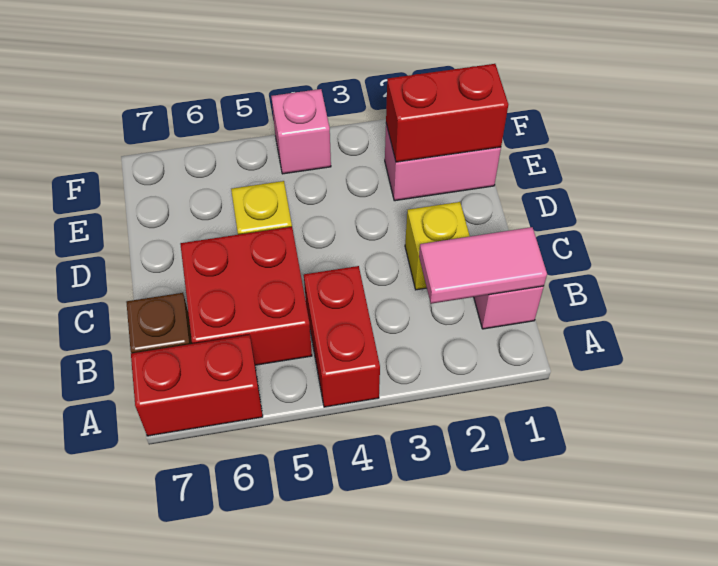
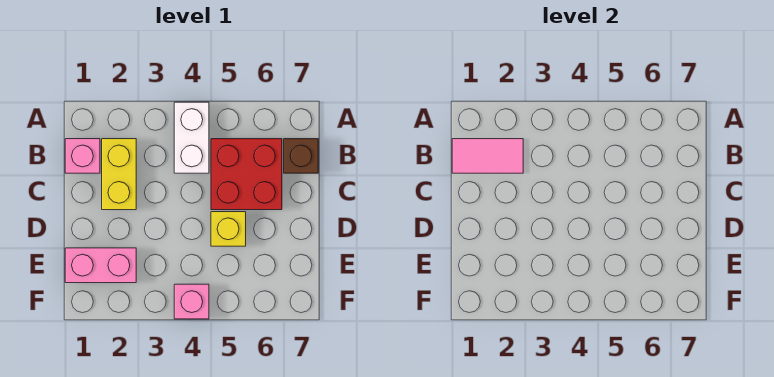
red brick A4:B4 level 1 -> white brick A4:B4 level 1
red brick A6:A7 level 1 -> none
yellow brick C2 level 1 -> yellow brick B2:C2 level 1
red brick E1:E2 level 2 -> none

